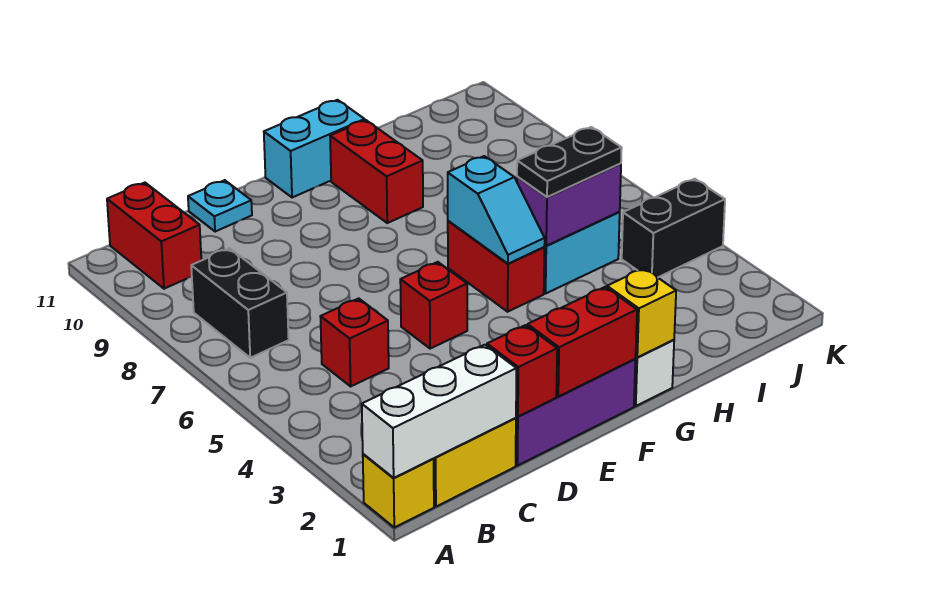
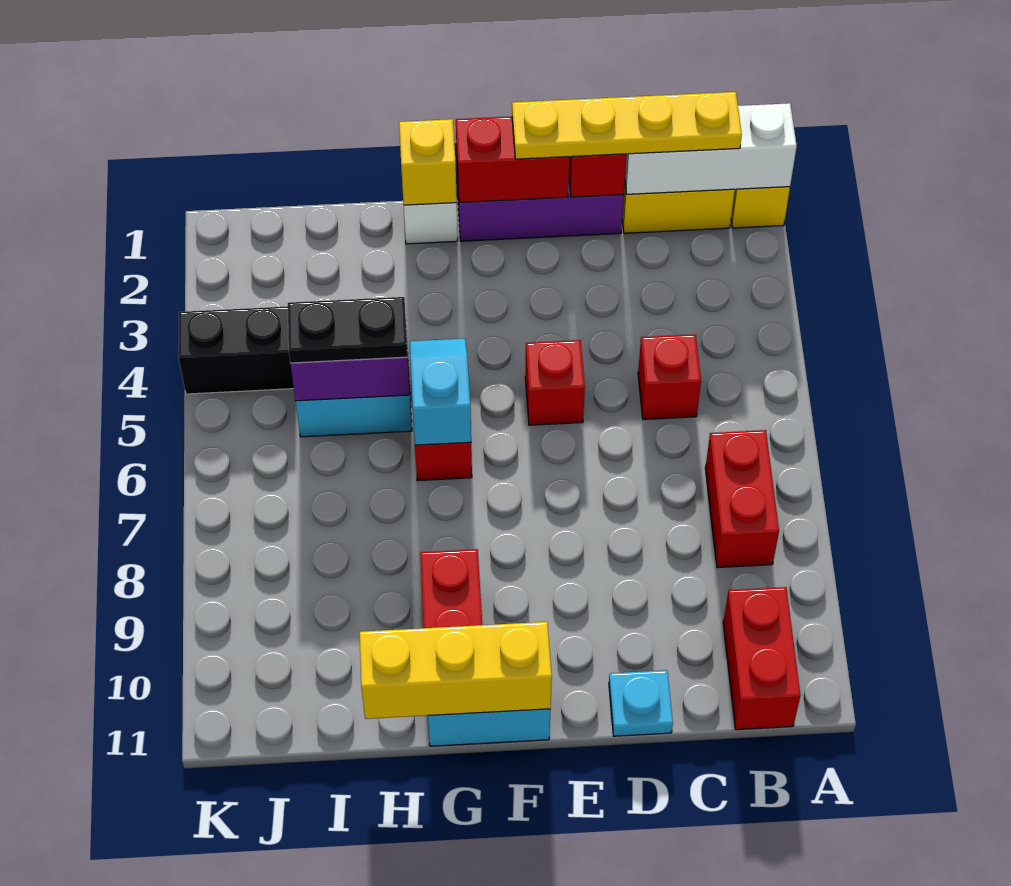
none -> yellow plate B1:E1 level 3
black brick B7:B8 level 1 -> red brick B7:B8 level 1
none -> yellow brick F11:H11 level 2

